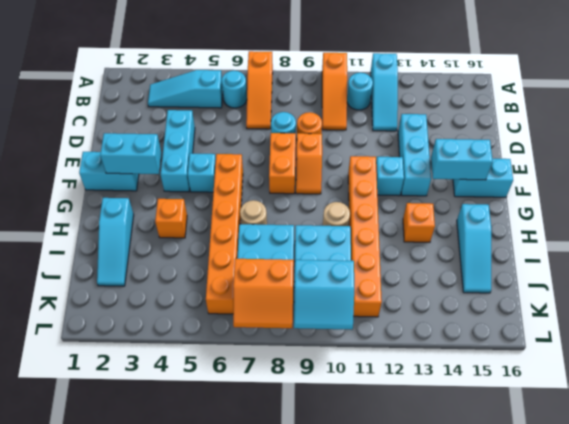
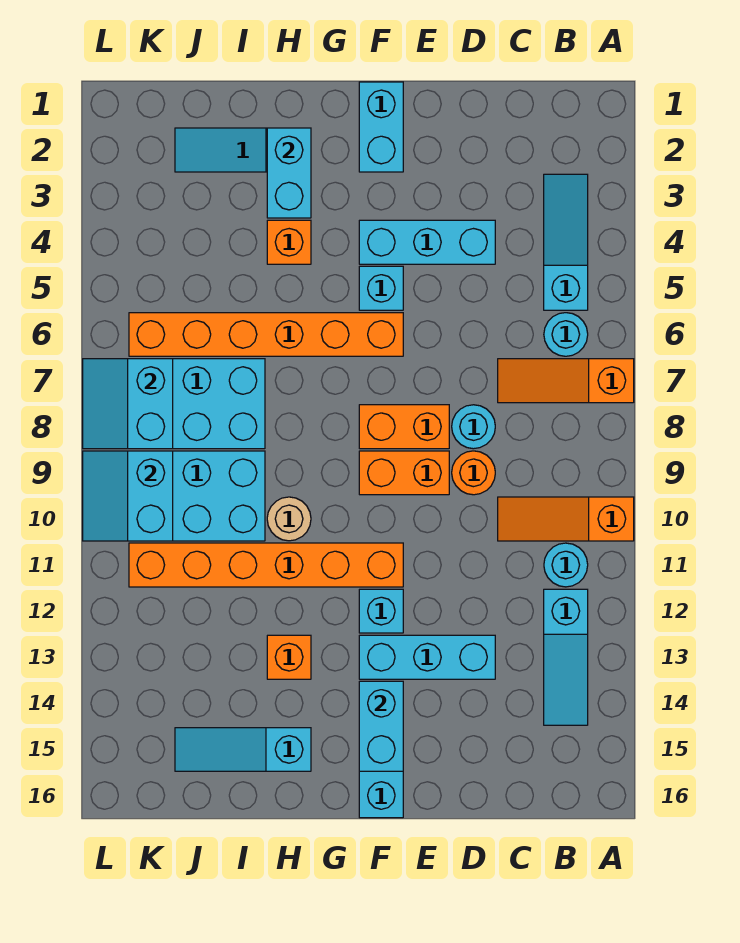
cyan slope A12:C12 level 1 top A -> cyan slope B12:B14 level 1 top 12
orange slope E9:F9 level 1 top E -> orange brick E9:F9 level 1
cyan brick F2:F3 level 2 -> cyan brick H2:H3 level 2
tan round brick H7 level 1 -> none
orange slope K7:L8 level 2 top K -> cyan slope K7:L8 level 2 top K

